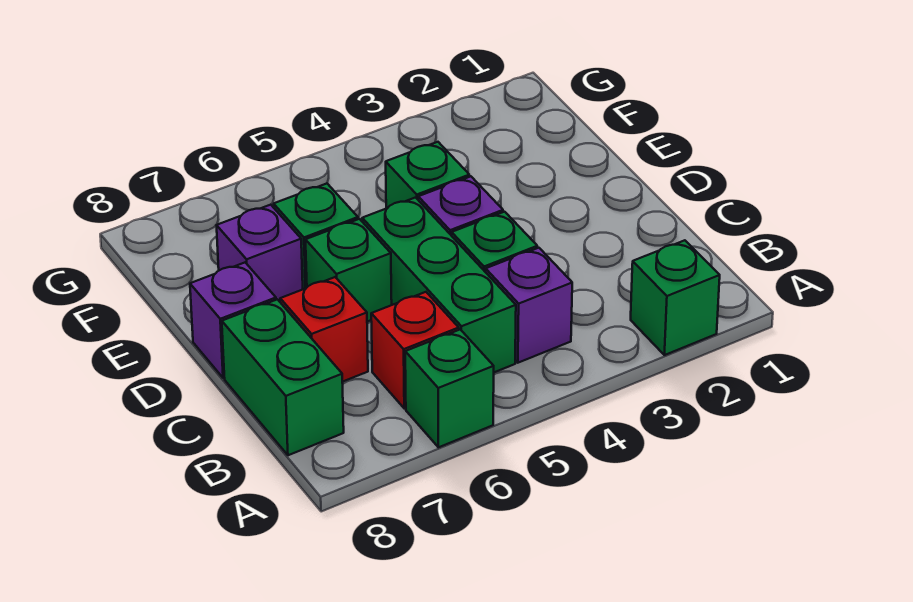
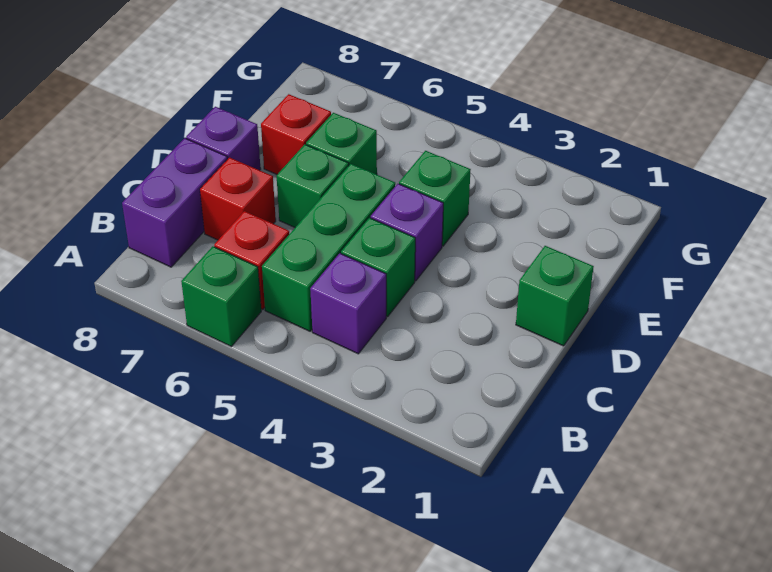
green brick A2 level 1 -> green brick D1 level 1
green brick B8:C8 level 1 -> purple brick B8:C8 level 1
purple brick E7 level 1 -> red brick E7 level 1

